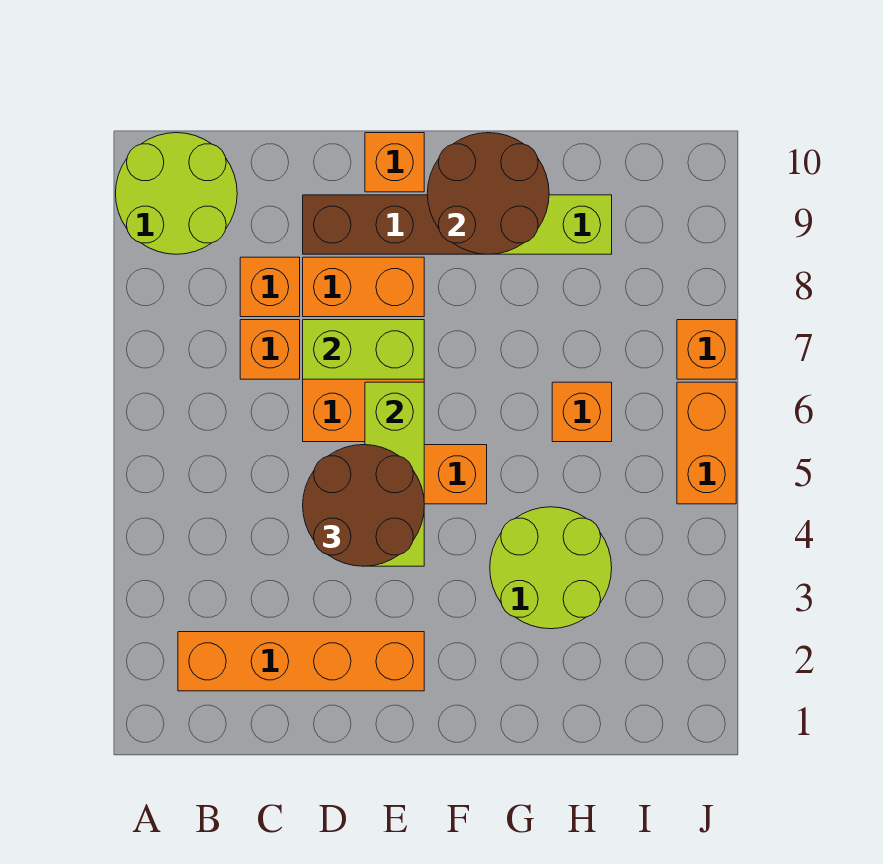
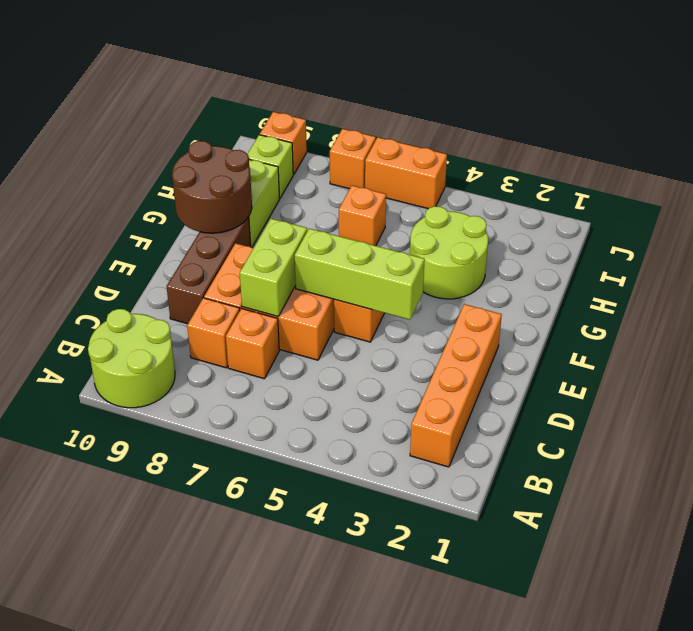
brown round brick D4:E5 level 3 -> none
orange brick E10 level 1 -> orange brick J9 level 1
none -> lime brick I9 level 1

